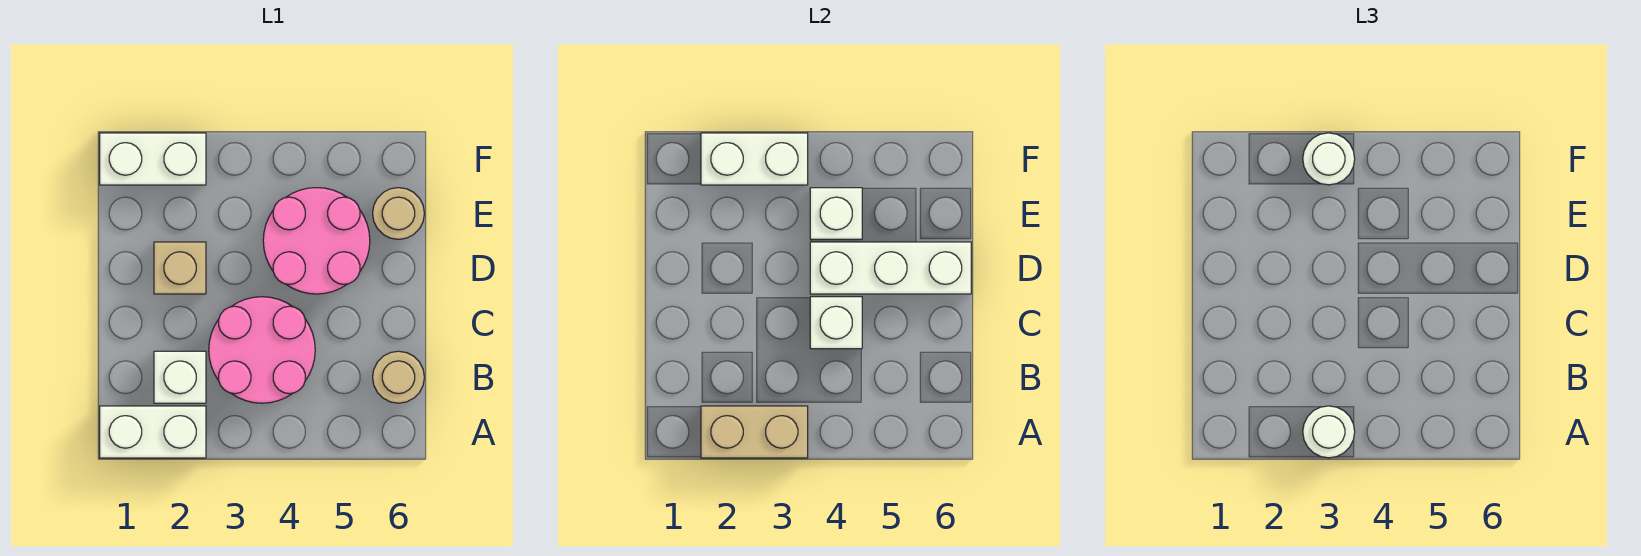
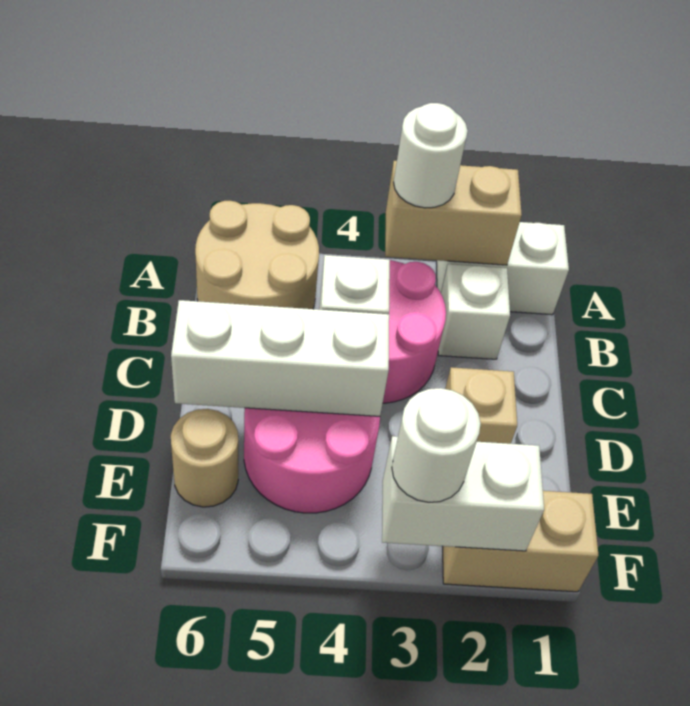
tan round brick B6 level 1 -> tan round brick A5:B6 level 1
white brick E4 level 2 -> none
white brick F1:F2 level 1 -> tan brick F1:F2 level 1

